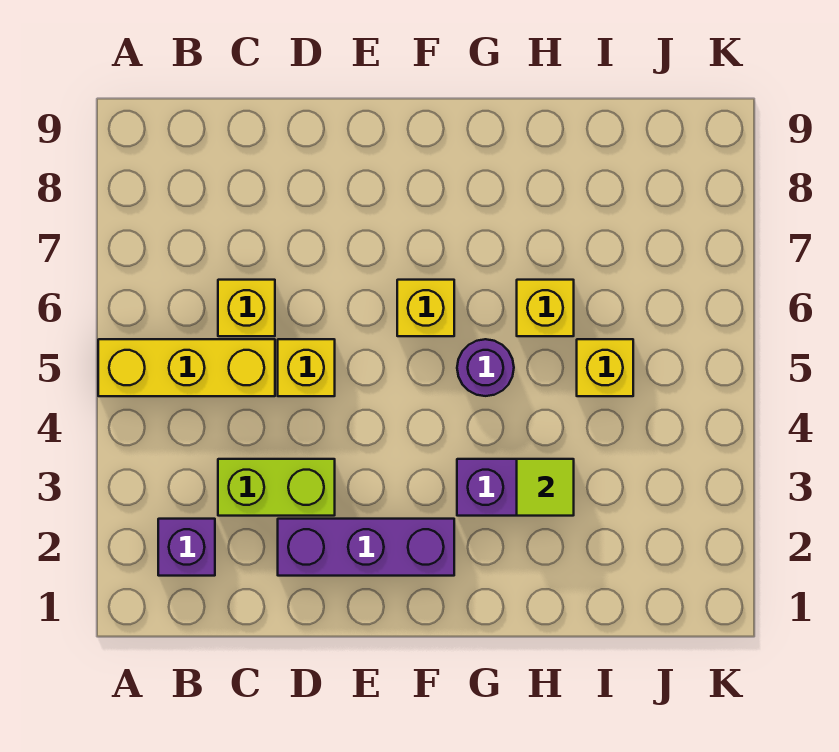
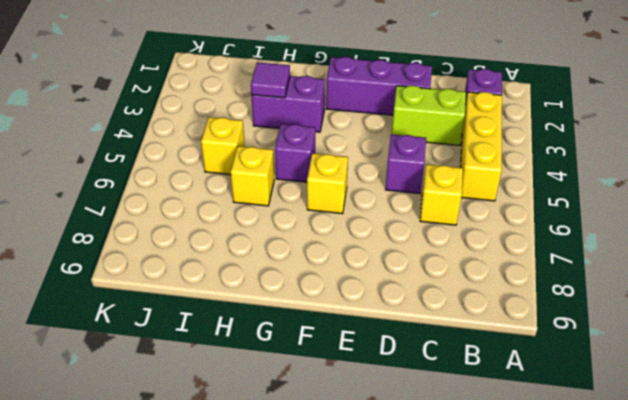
yellow brick A5:C5 level 1 -> yellow brick B3:B5 level 1
yellow brick D5 level 1 -> purple brick D5 level 1
purple round brick G5 level 1 -> purple brick G5 level 1
lime tile H3 level 2 -> purple tile H3 level 2

